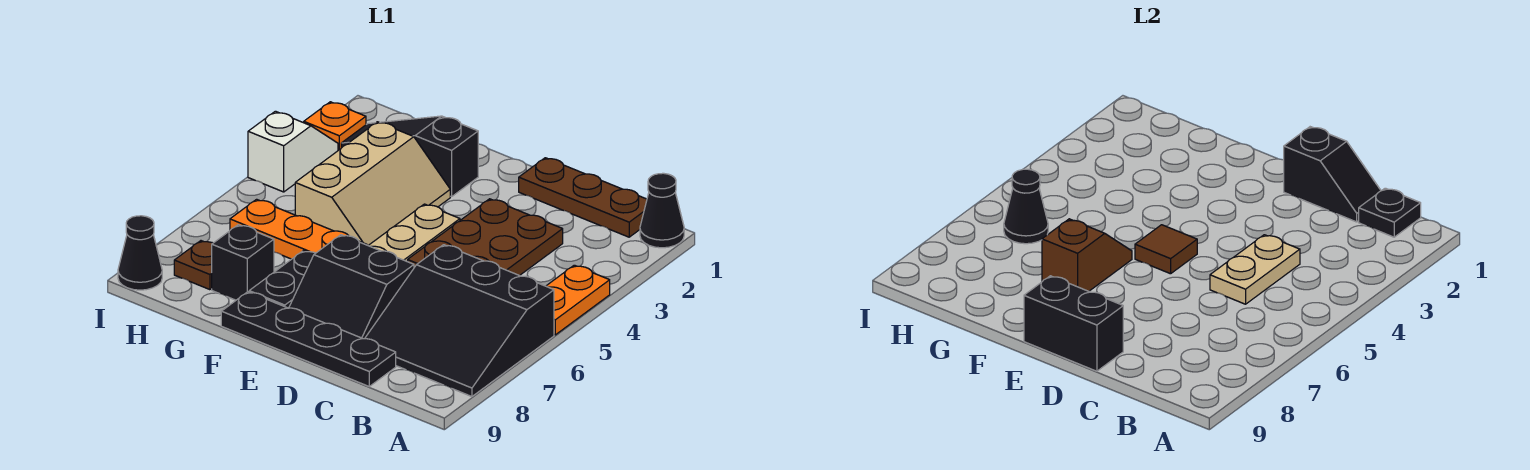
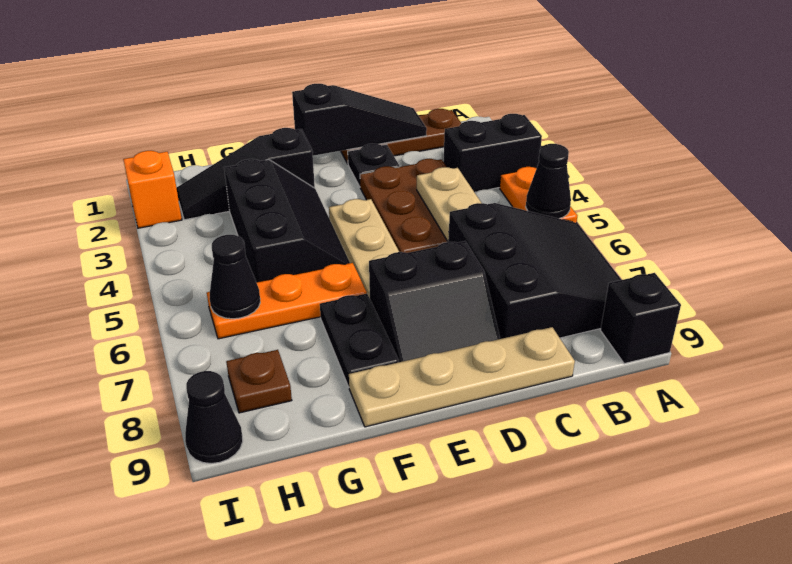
black cone A1 level 1 -> black cone A5 level 2
black slope A6:C8 level 1 top 6 -> black slope A6:C8 level 1 top C
black plate B1 level 2 -> black plate D2 level 1
black slope C1:D1 level 2 top D -> black slope C1:E1 level 2 top E
black plate C9:F9 level 1 -> tan plate C9:F9 level 1
black brick D9:E9 level 2 -> black brick A3:B3 level 1
brown tile E5 level 2 -> none
tan slope F3:G5 level 1 top G -> black slope F3:G5 level 1 top G
brown slope F6:F7 level 2 top 7 -> none
black brick G8 level 1 -> black brick A9 level 1
orange plate I2 level 1 -> orange brick I2 level 1
white slope I3:I4 level 1 top 4 -> none

